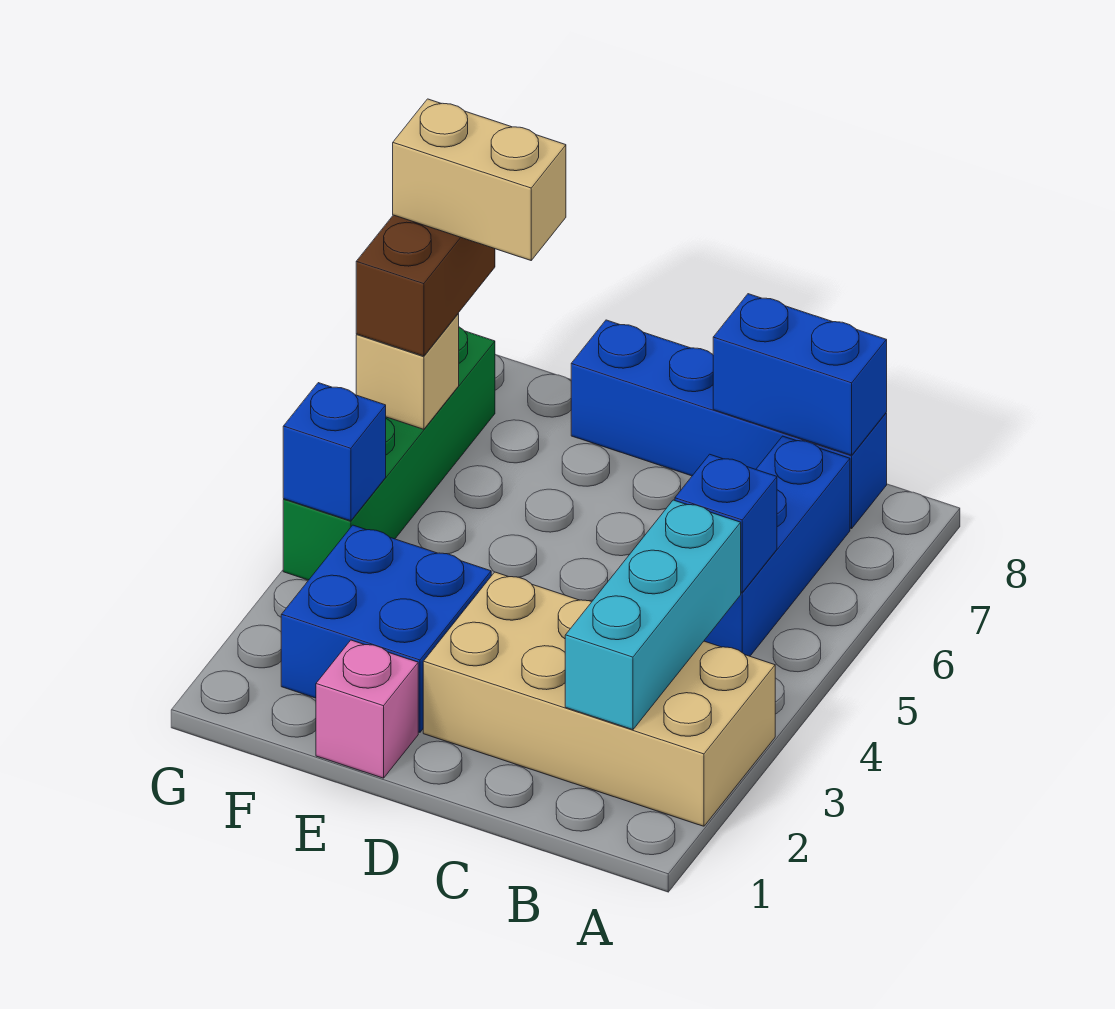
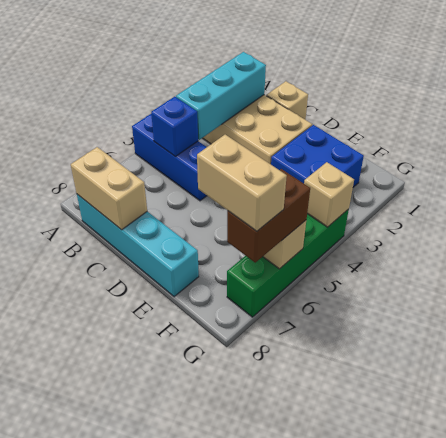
blue brick B5:B7 level 1 -> blue brick A5:C5 level 1
blue brick B8:E8 level 1 -> cyan brick B8:E8 level 1
blue brick B8:C8 level 2 -> tan brick B8:C8 level 2
none -> tan brick C1 level 1
pink brick E1 level 1 -> none
blue brick G4 level 2 -> tan brick G4 level 2

